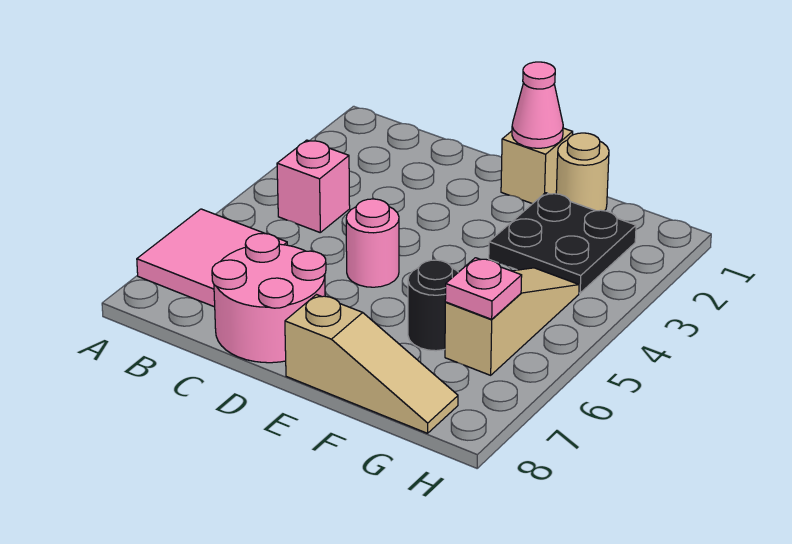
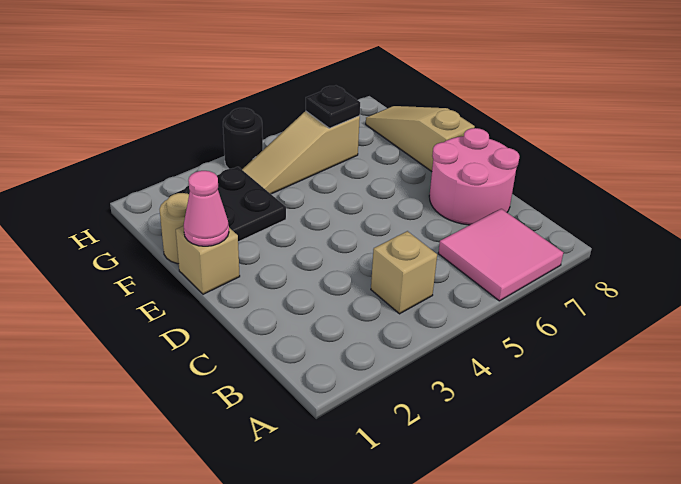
pink brick B4 level 1 -> tan brick B4 level 1
pink round brick D5 level 1 -> none
black round brick F6 level 1 -> black round brick H4 level 1
pink plate G6 level 2 -> black plate G6 level 2

